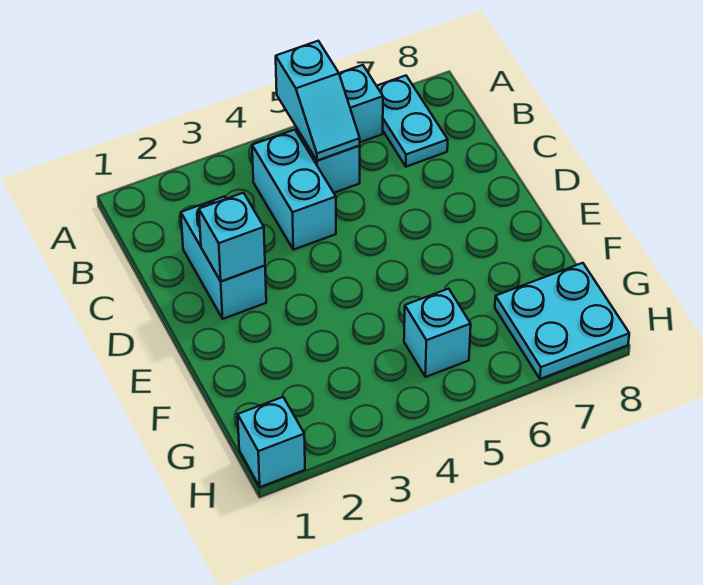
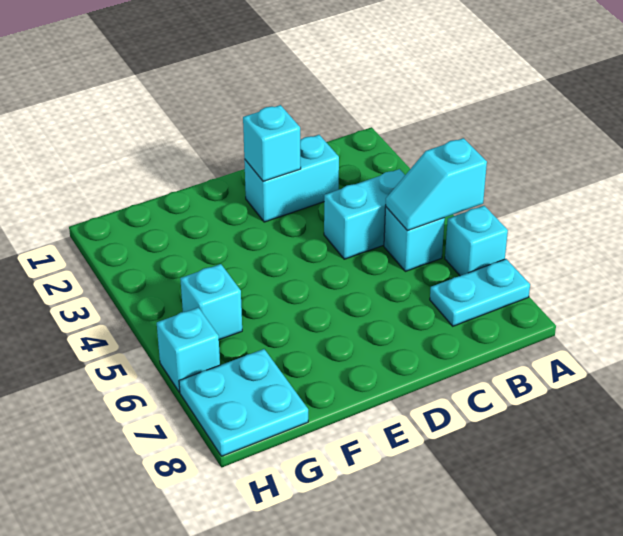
cyan brick H1 level 1 -> cyan brick H6 level 1

